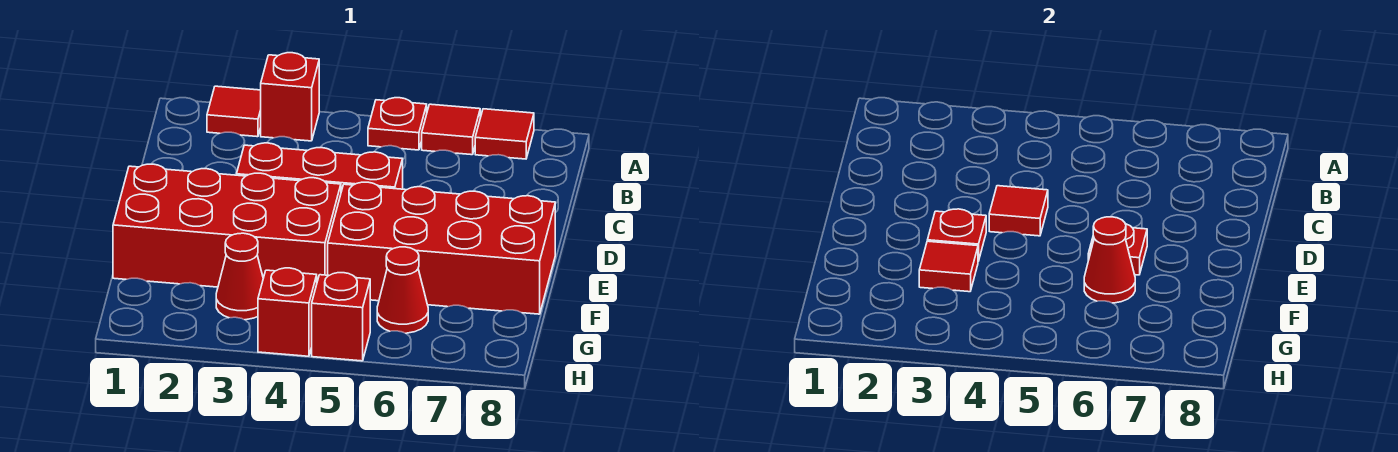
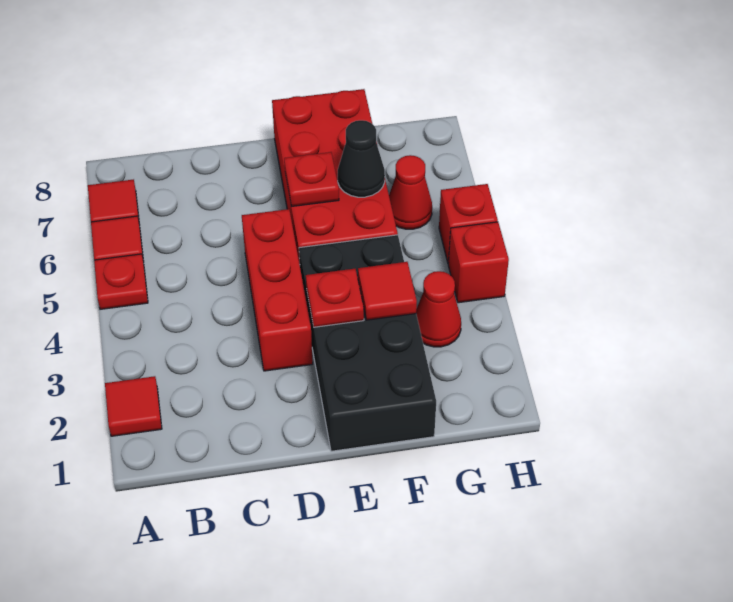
red brick A3 level 1 -> none
red tile D4 level 2 -> none
red brick E1:F4 level 1 -> black brick E1:F4 level 1
red cone F6 level 2 -> black cone F6 level 2

